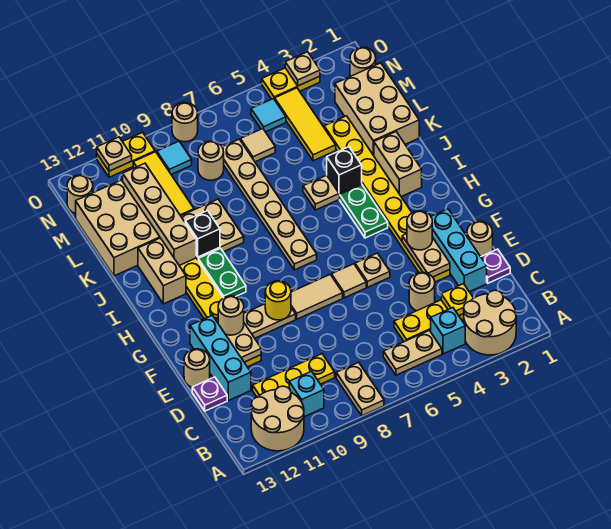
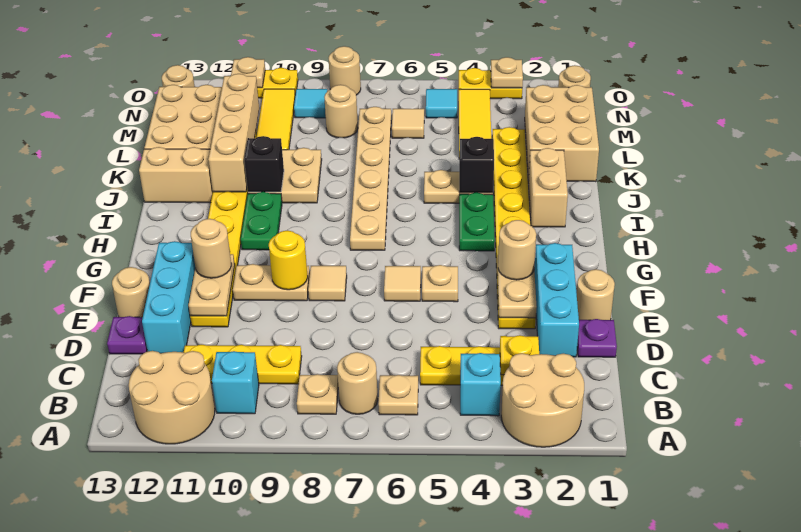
tan plate A8:B8 level 1 -> tan plate B8 level 1
tan plate B5:B6 level 1 -> tan plate B6 level 1
tan round brick D4 level 1 -> tan round brick B7 level 1
tan tile F7:F8 level 1 -> tan tile F8 level 1
tan brick I12:J12 level 1 -> tan brick J12:J13 level 1

